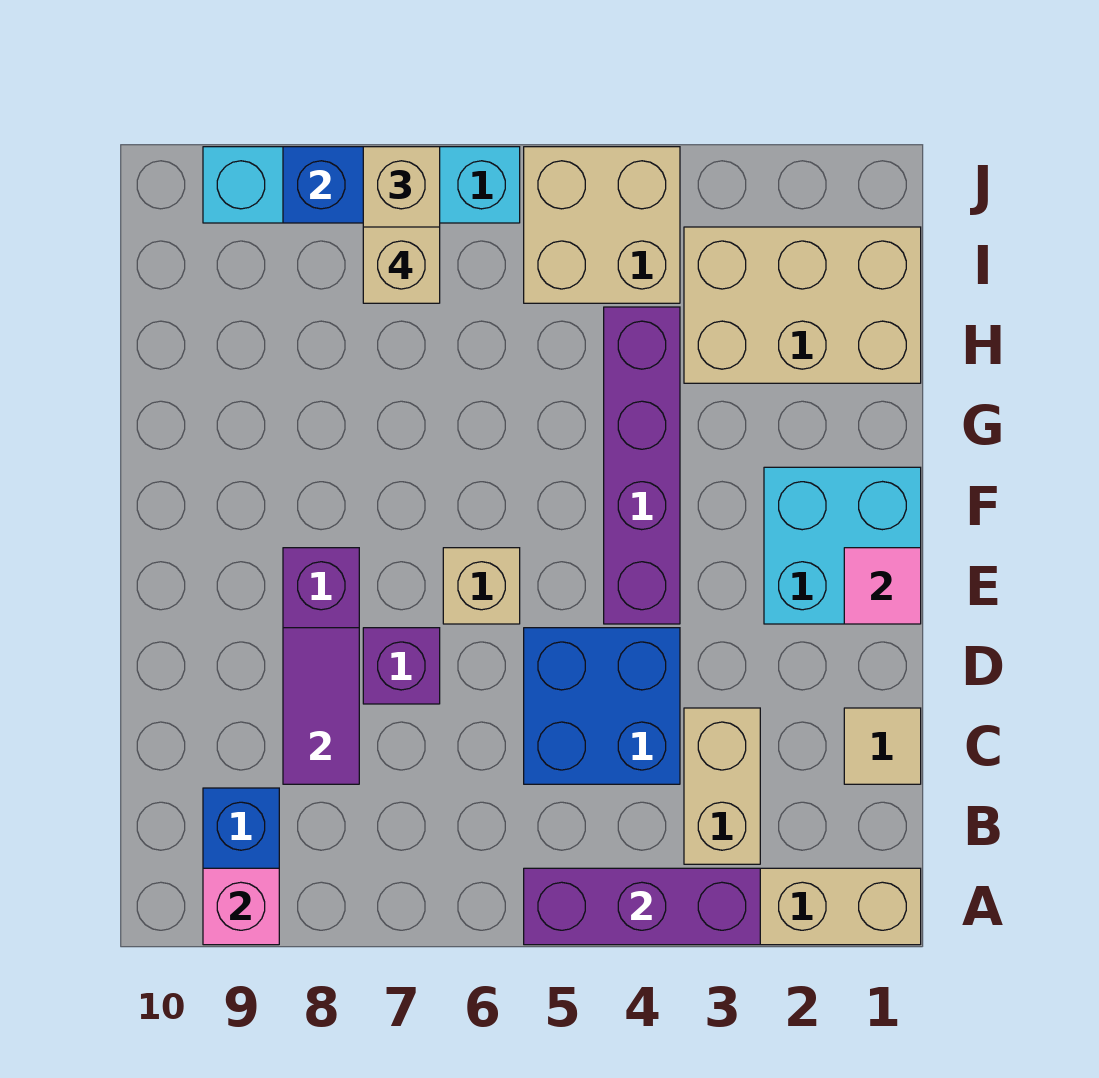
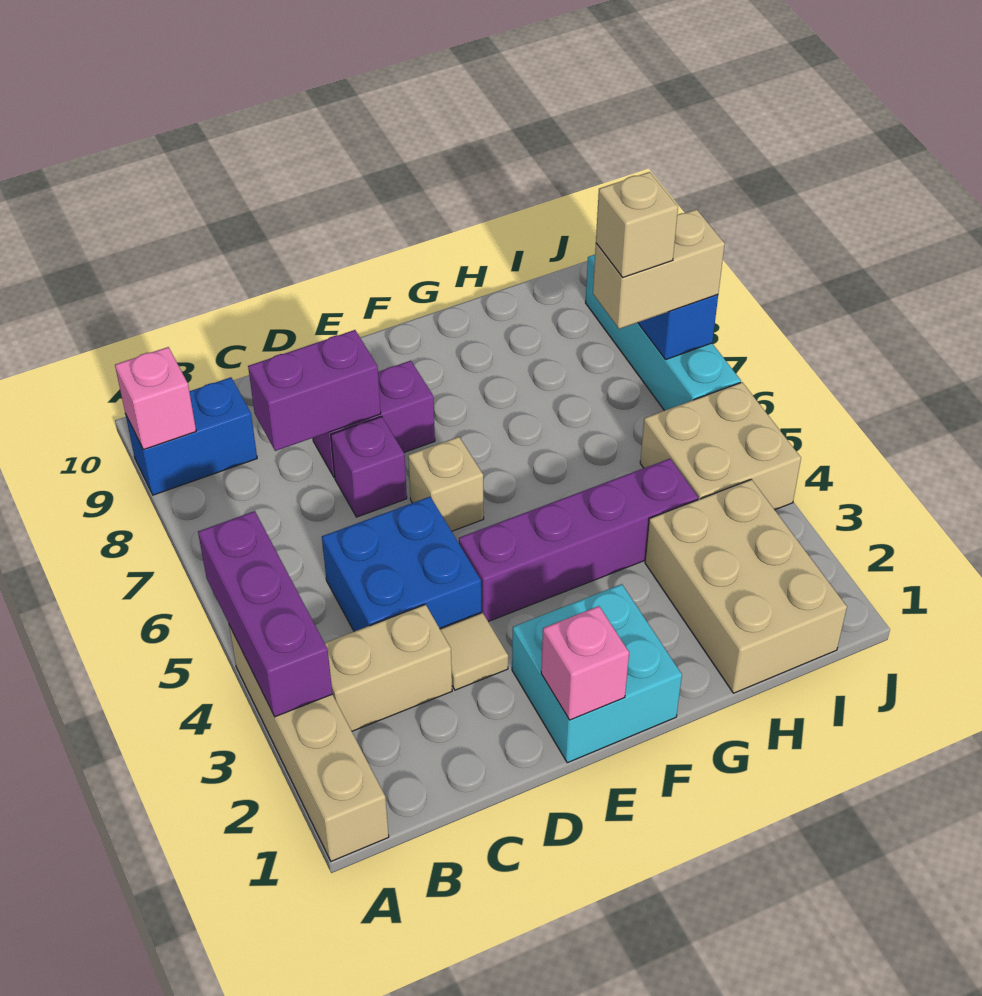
tan tile C1 level 1 -> tan tile D3 level 1
purple tile C8:D8 level 2 -> purple brick C8:D8 level 2
pink tile E1 level 2 -> pink brick E1 level 2

